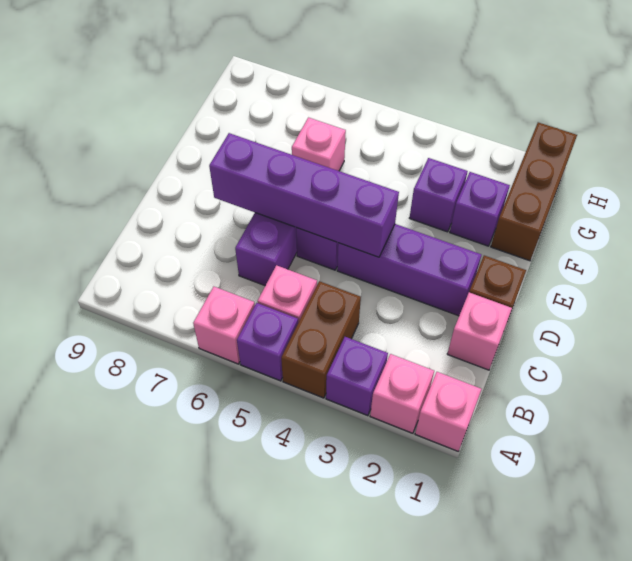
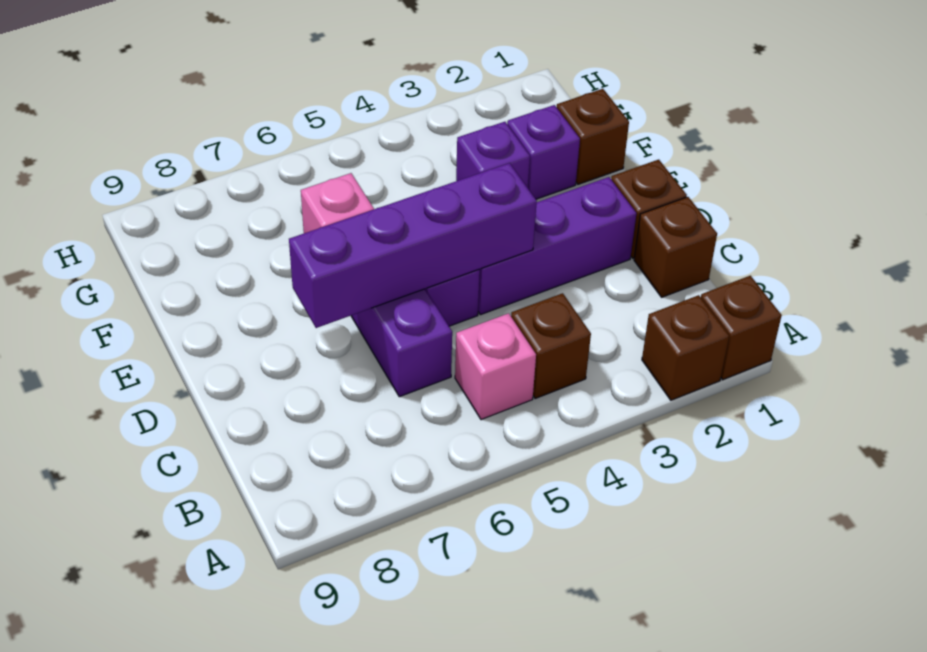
pink brick A1 level 1 -> brown brick A1 level 1
pink brick A2 level 1 -> brown brick A2 level 1
purple brick A3 level 1 -> none
brown brick A4:B4 level 1 -> brown brick B4 level 1
purple brick A5 level 1 -> none
pink brick A6 level 1 -> none
pink brick C1 level 1 -> brown brick C1 level 1
brown brick F1:H1 level 1 -> brown brick F1 level 1

